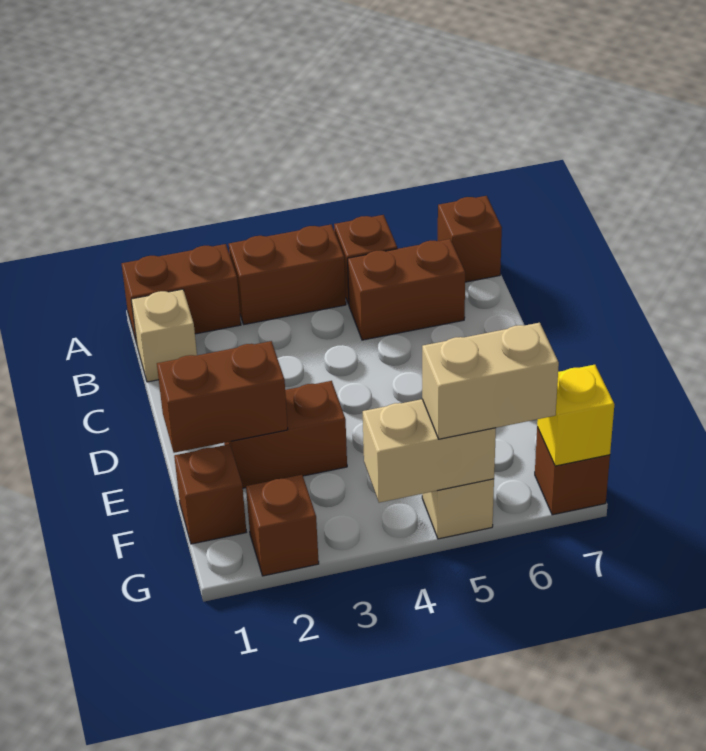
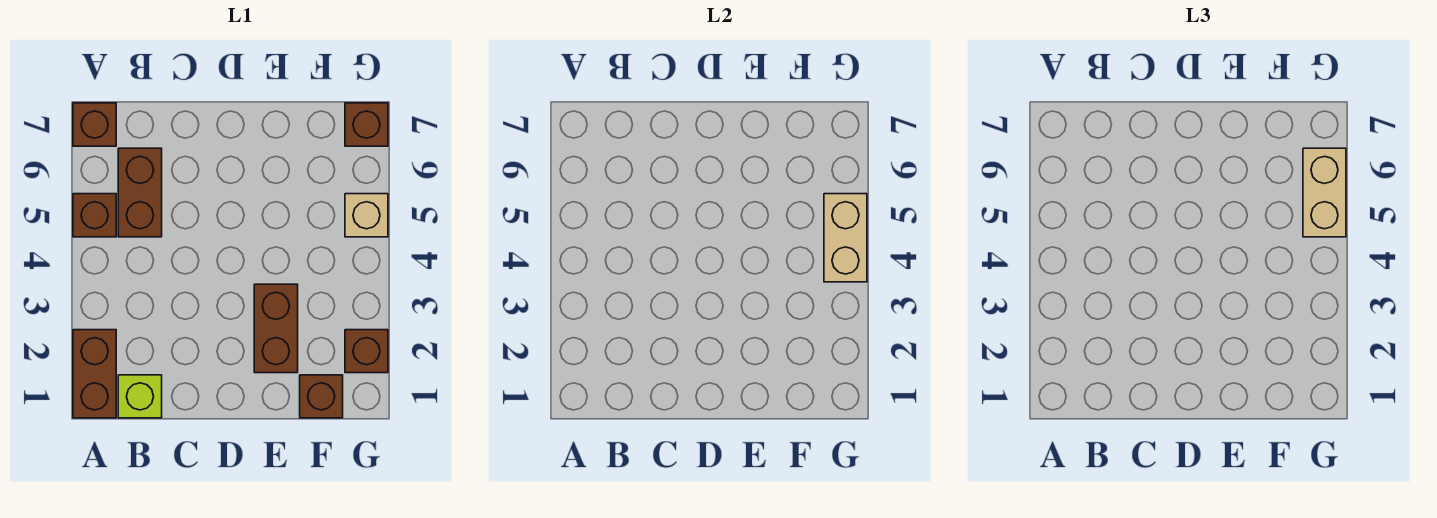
brown brick A3:A4 level 1 -> none
tan brick B1 level 1 -> lime brick B1 level 1
brown brick E1:E2 level 2 -> none
yellow brick G7 level 2 -> none

